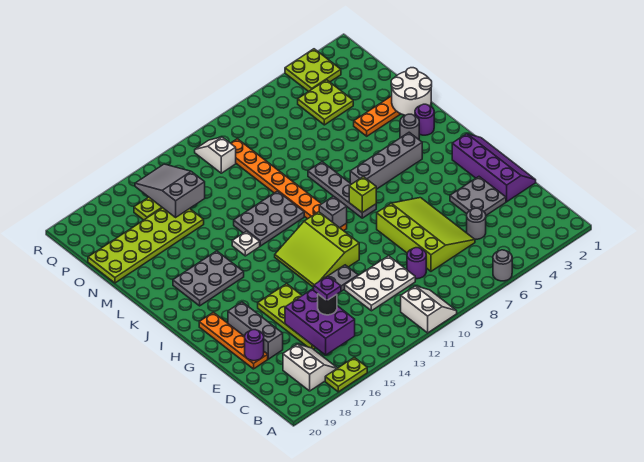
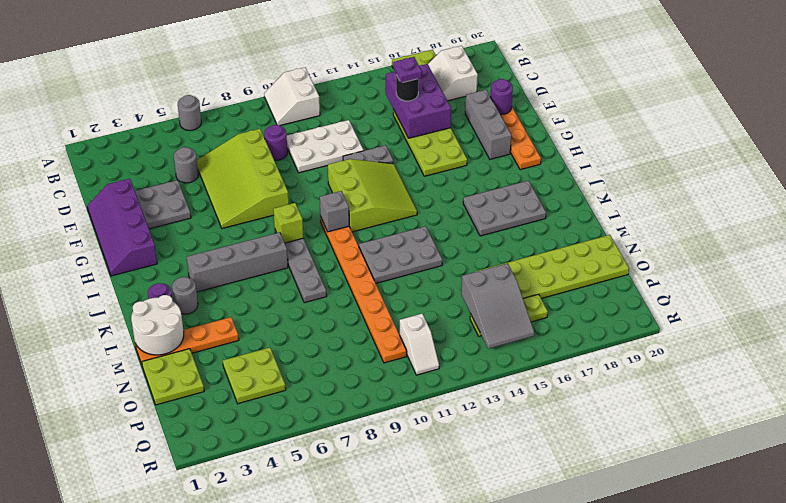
white plate K14 level 1 -> none
lime plate Q3:R4 level 1 -> lime plate N1:O2 level 1

